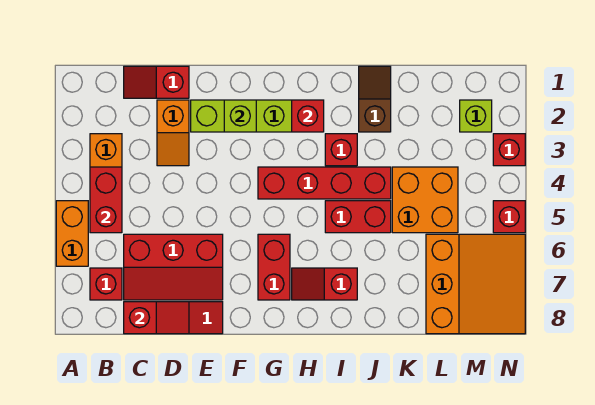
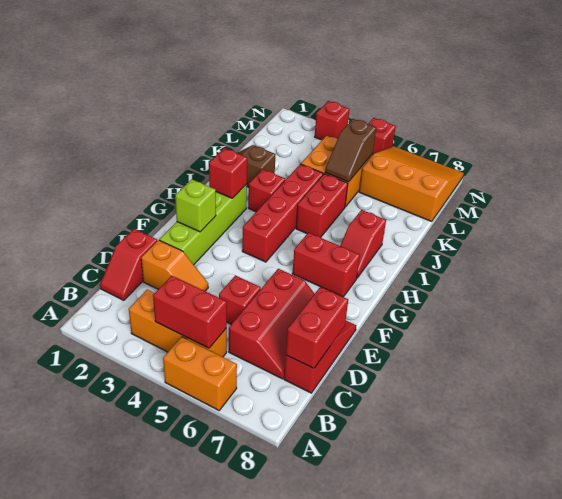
red brick B7 level 1 -> red brick D5 level 1
red slope C8:D8 level 2 top C -> red brick C8:D8 level 2
none -> brown slope K5:L5 level 2 top L
lime brick M2 level 1 -> none

